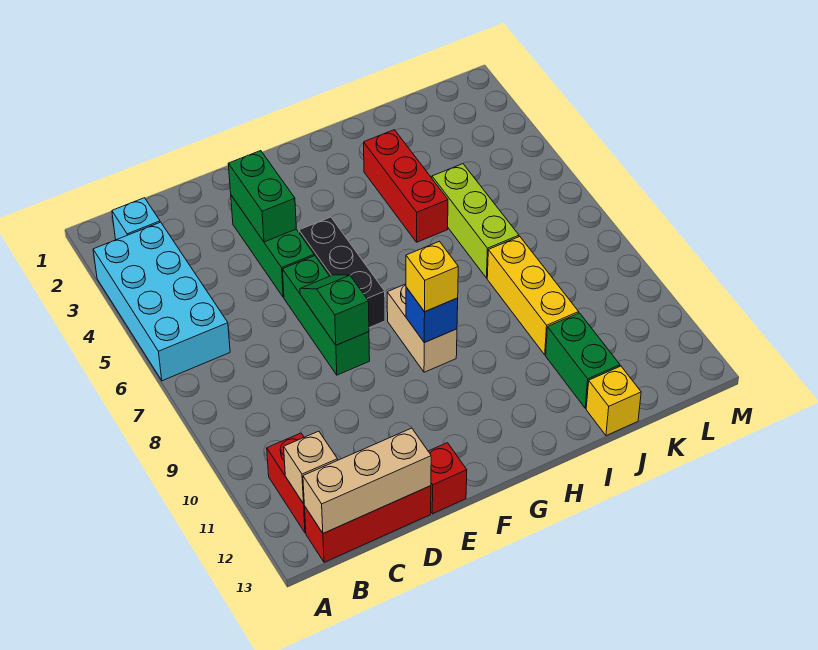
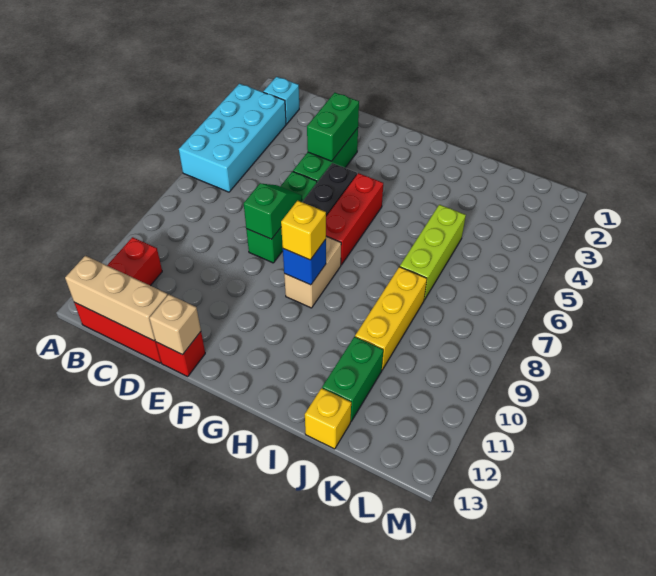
tan brick B12 level 2 -> tan brick E13 level 2
red brick I3:I5 level 1 -> red brick G5:G7 level 1

